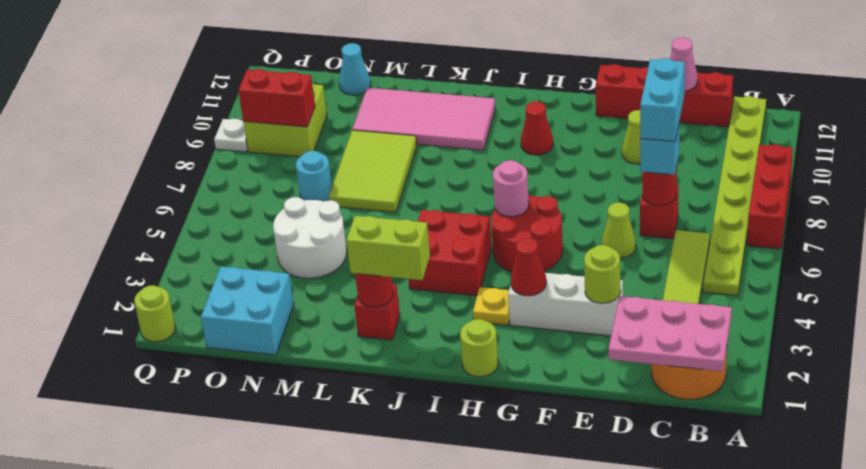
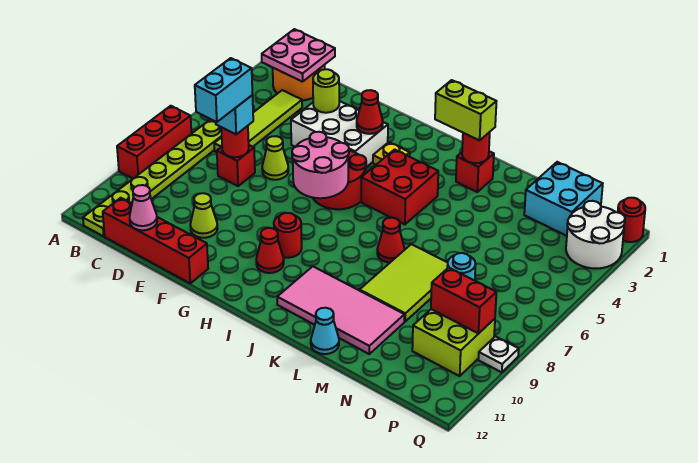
pink plate B1:D2 level 2 -> pink plate B1:C2 level 2
white brick E3:G3 level 1 -> white brick E3:G4 level 1
lime round brick H1 level 1 -> none
pink round brick H6 level 2 -> pink round brick G6:H7 level 2
none -> red round brick H9 level 1
none -> red cone K7 level 1
white round brick M4:N5 level 1 -> white round brick P2:Q3 level 1
cyan cone N12 level 1 -> cyan cone L12 level 1
lime round brick Q1 level 1 -> red round brick Q1 level 1

